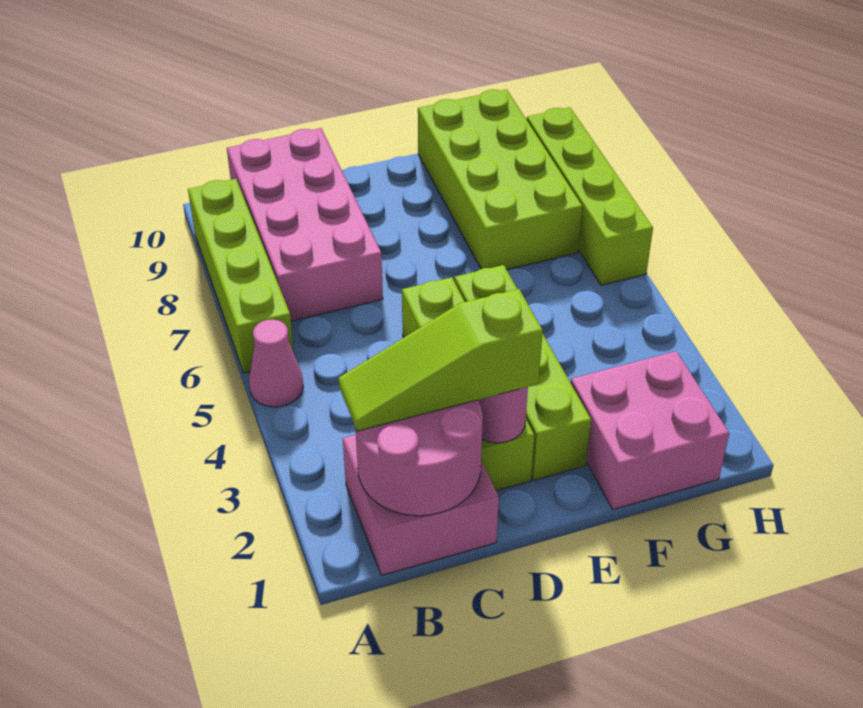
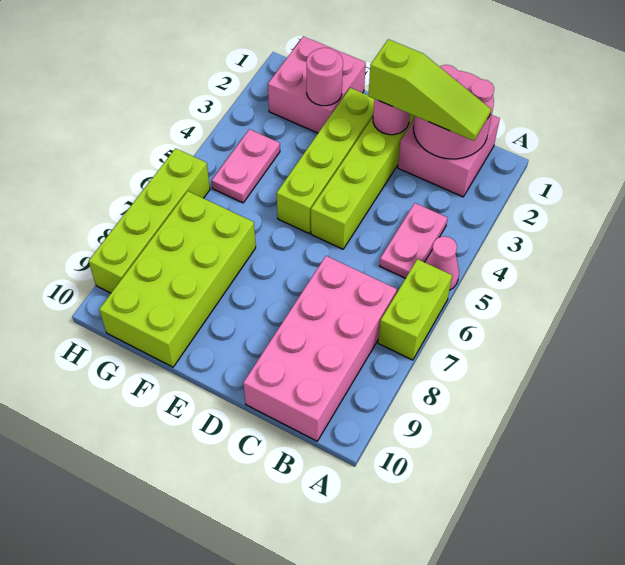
lime brick A6:A9 level 1 -> lime brick A6:A7 level 1
none -> pink plate B4:B5 level 1
none -> pink round brick F2 level 2
none -> pink plate G4:G5 level 1

